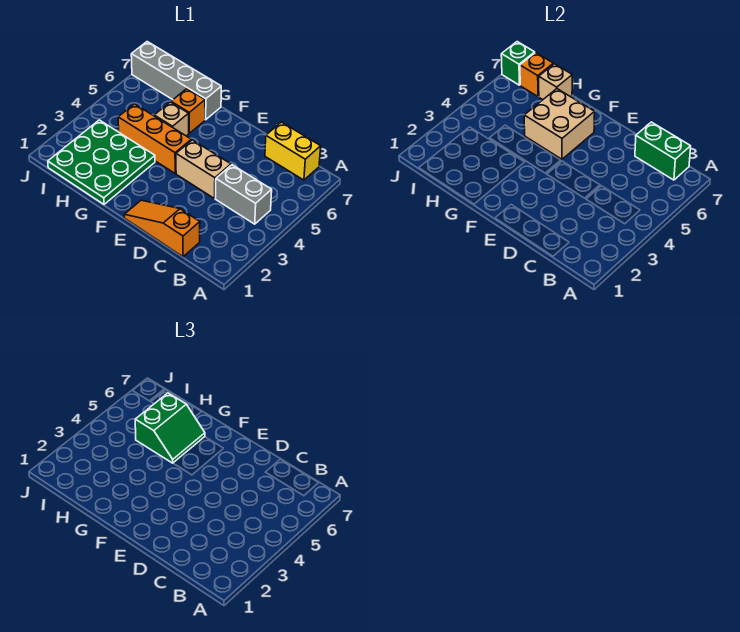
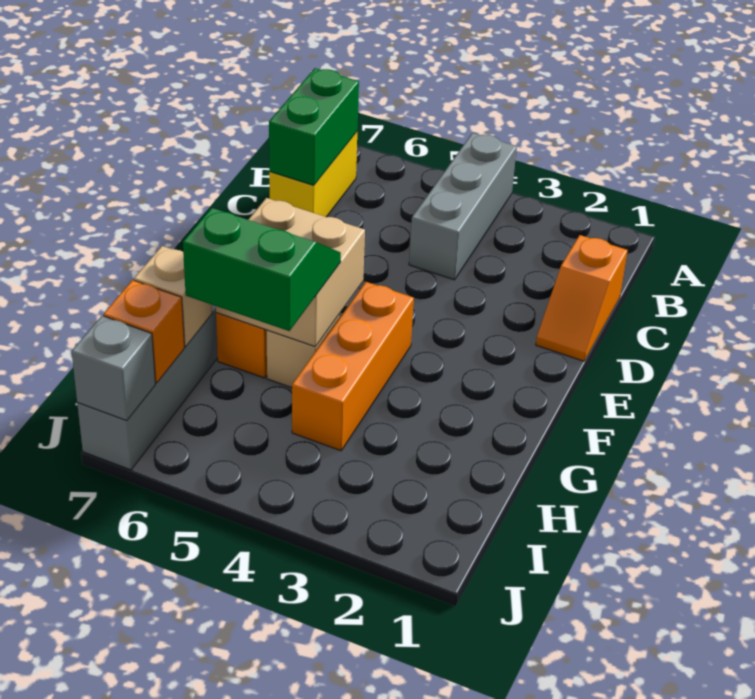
grey brick B4:C4 level 1 -> grey brick A4:C4 level 1
orange slope C1:E1 level 1 top C -> orange slope C1:D1 level 1 top C
tan brick D4:E4 level 1 -> none
green plate G1:I3 level 1 -> none
green brick J7 level 2 -> grey brick J7 level 2

